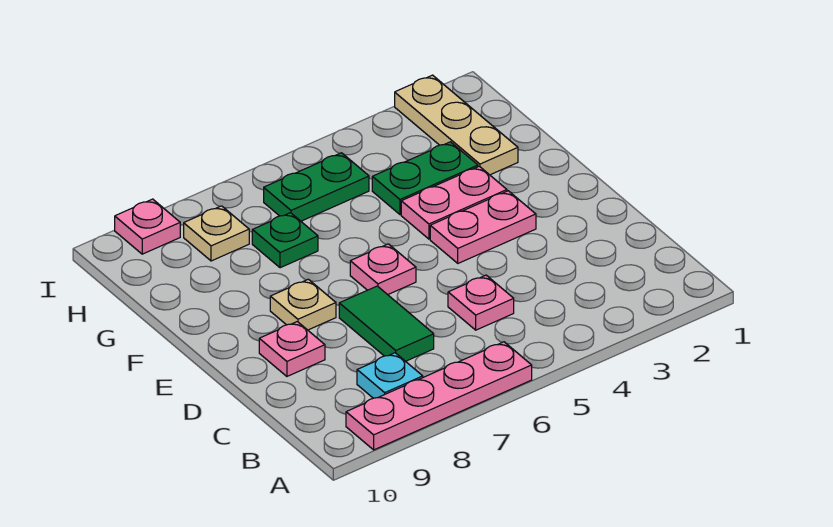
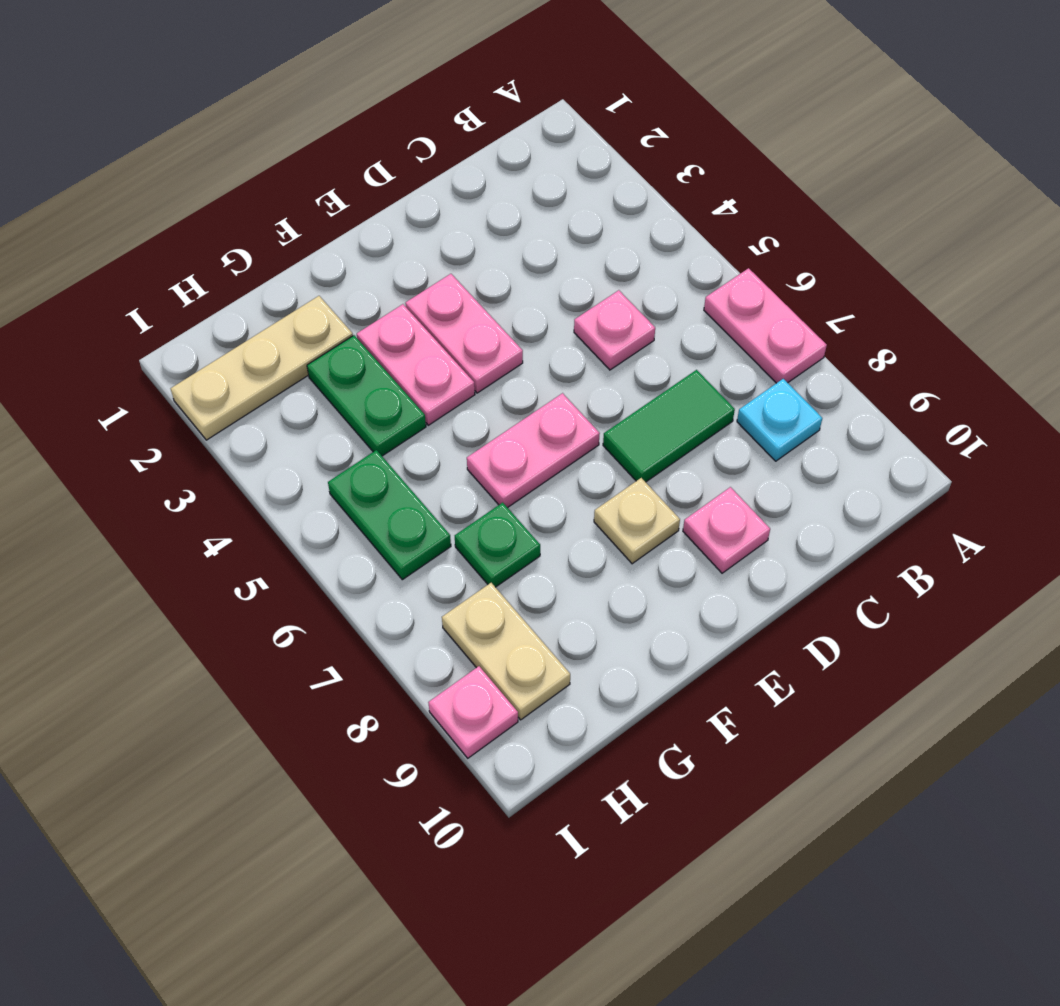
pink plate A6:A9 level 1 -> pink plate A6:A7 level 1
pink plate E6 level 1 -> pink plate E6:F6 level 1
tan plate H8 level 1 -> tan plate H8:H9 level 1

